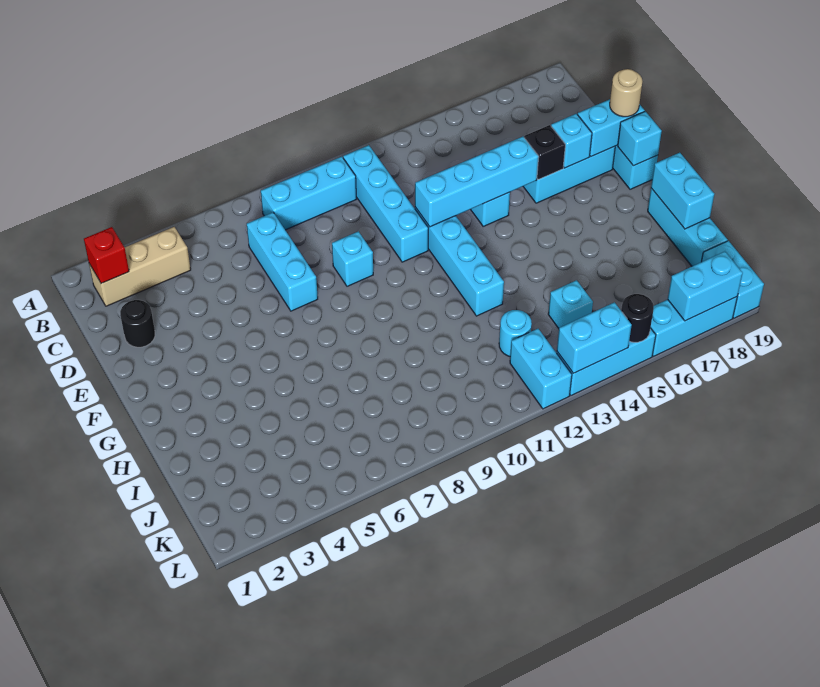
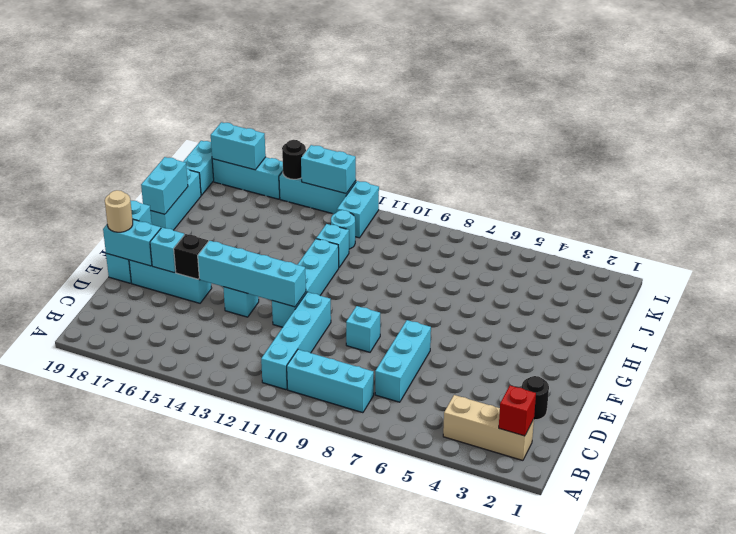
cyan brick J14 level 1 -> cyan brick I12 level 1

